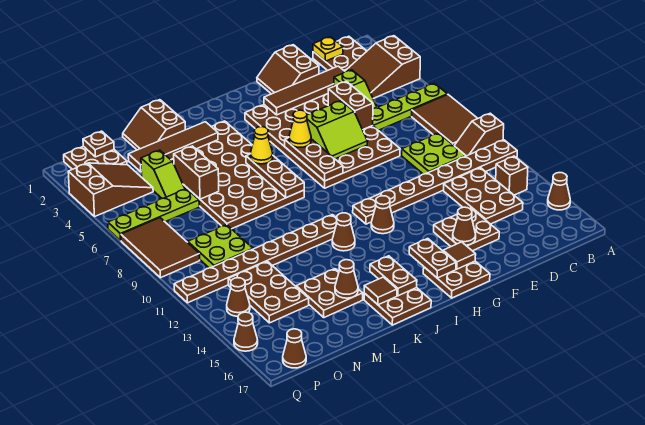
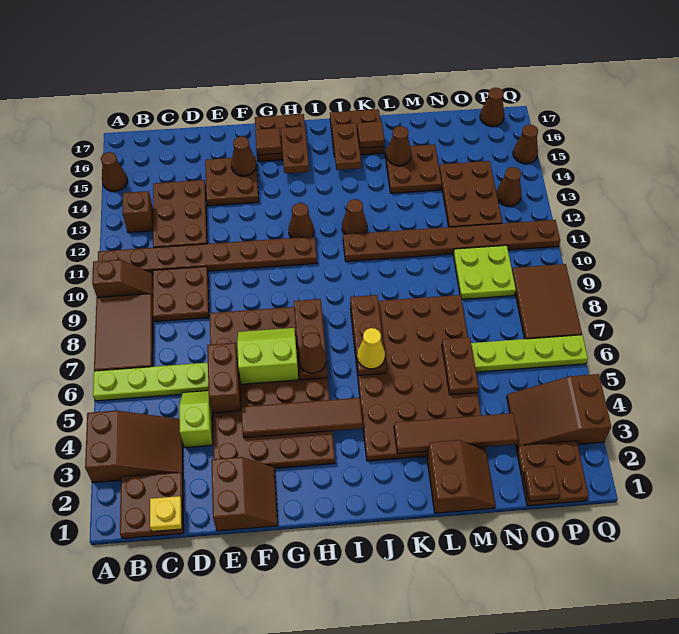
lime plate C9:D10 level 1 -> brown plate C9:D10 level 1
brown tile D3:G3 level 2 -> brown tile F4:I4 level 2
yellow cone H6 level 3 -> brown cone H6 level 3
brown brick M5:M6 level 2 -> brown plate M5:M6 level 2
lime slope N4:N5 level 1 top 4 -> none

